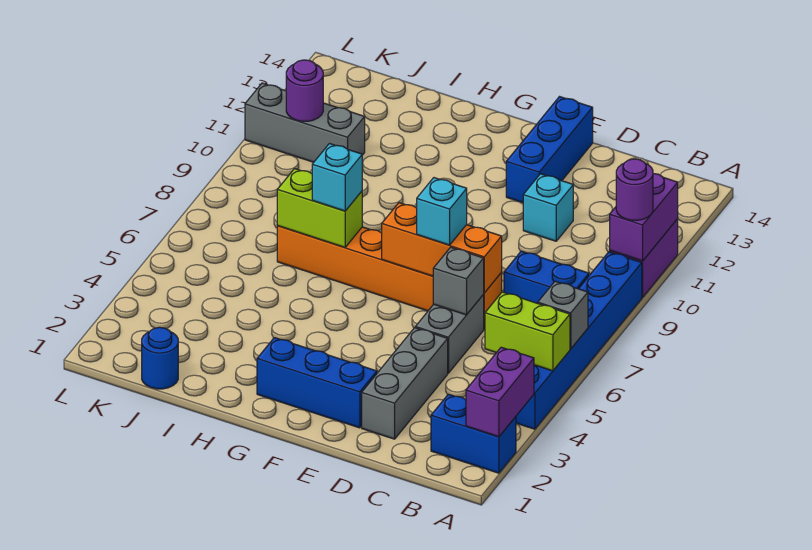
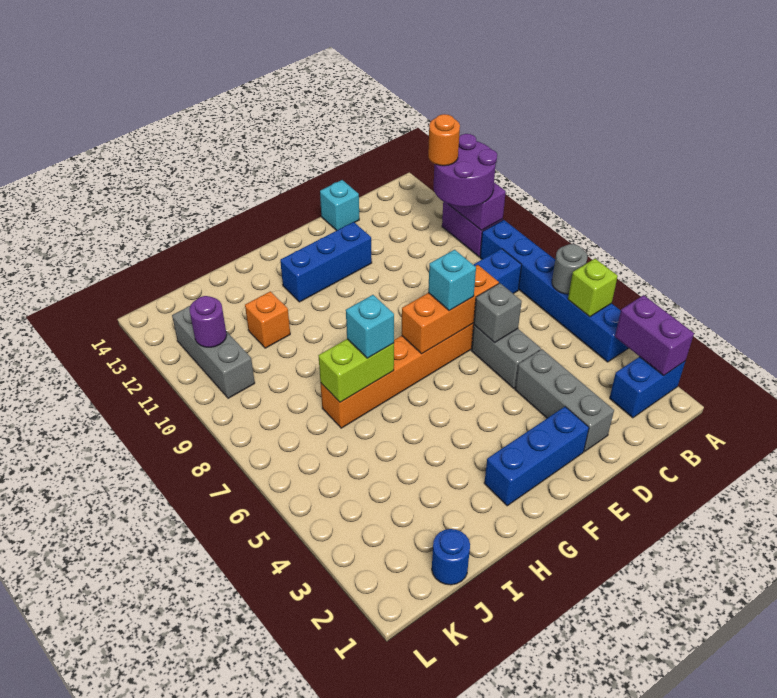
lime brick A5:B5 level 2 -> lime brick A5 level 2
grey brick A6 level 2 -> grey round brick A6 level 2
purple round brick A10 level 3 -> purple round brick A10:B11 level 3
none -> orange round brick B11 level 4
cyan brick D11 level 1 -> cyan brick D14 level 1
blue brick E12:E14 level 1 -> blue brick E12:G12 level 1
none -> orange brick I11 level 1
grey brick J11:L11 level 1 -> grey brick K10:K12 level 1

